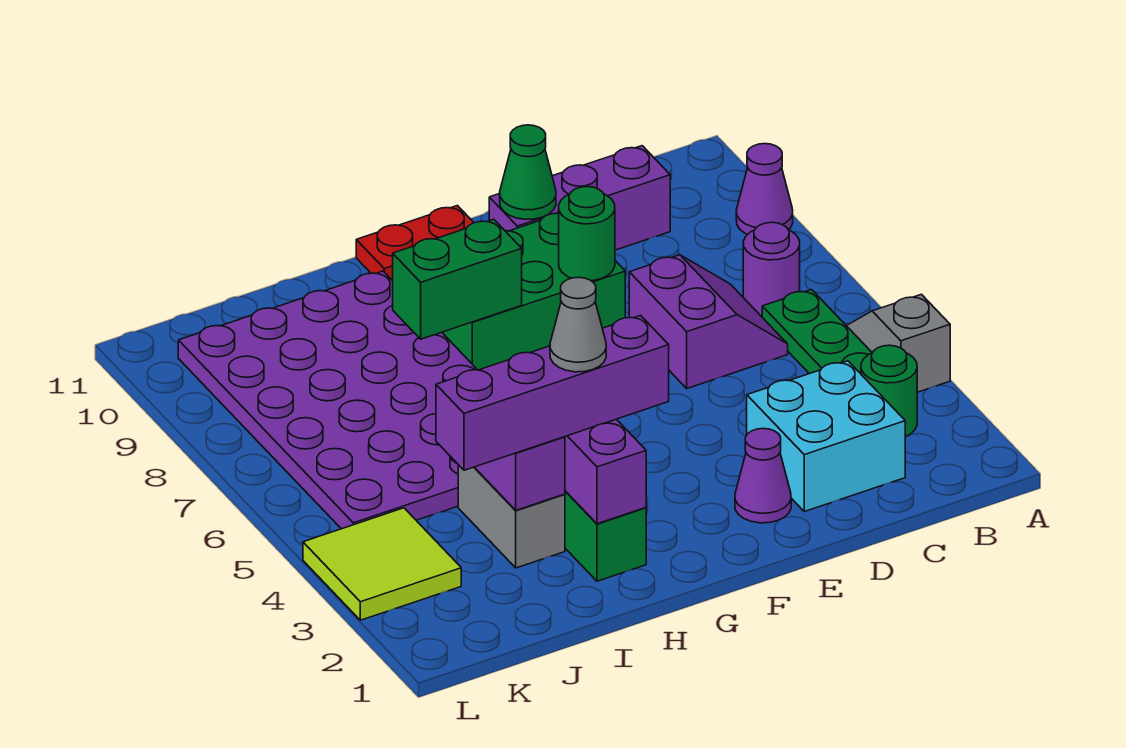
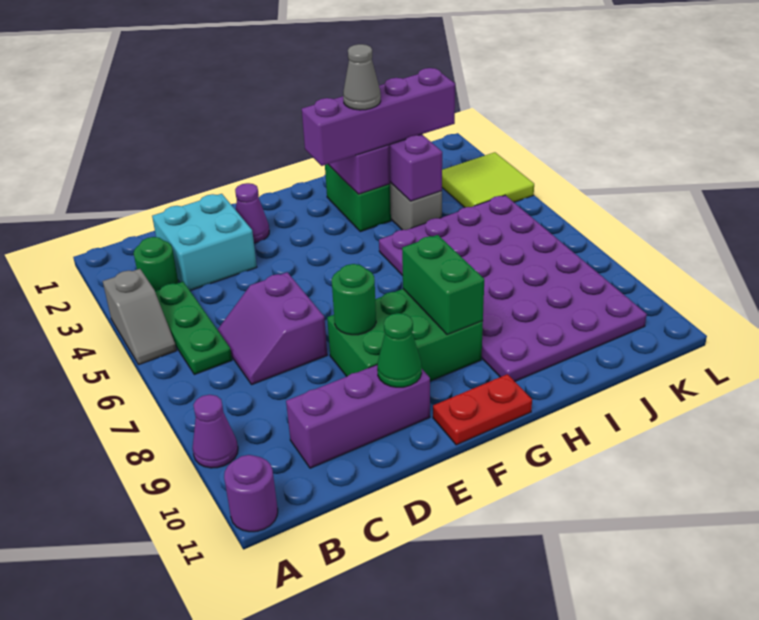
purple round brick B7 level 1 -> purple round brick A11 level 1
green brick G8:H8 level 2 -> green brick G8:G9 level 2

